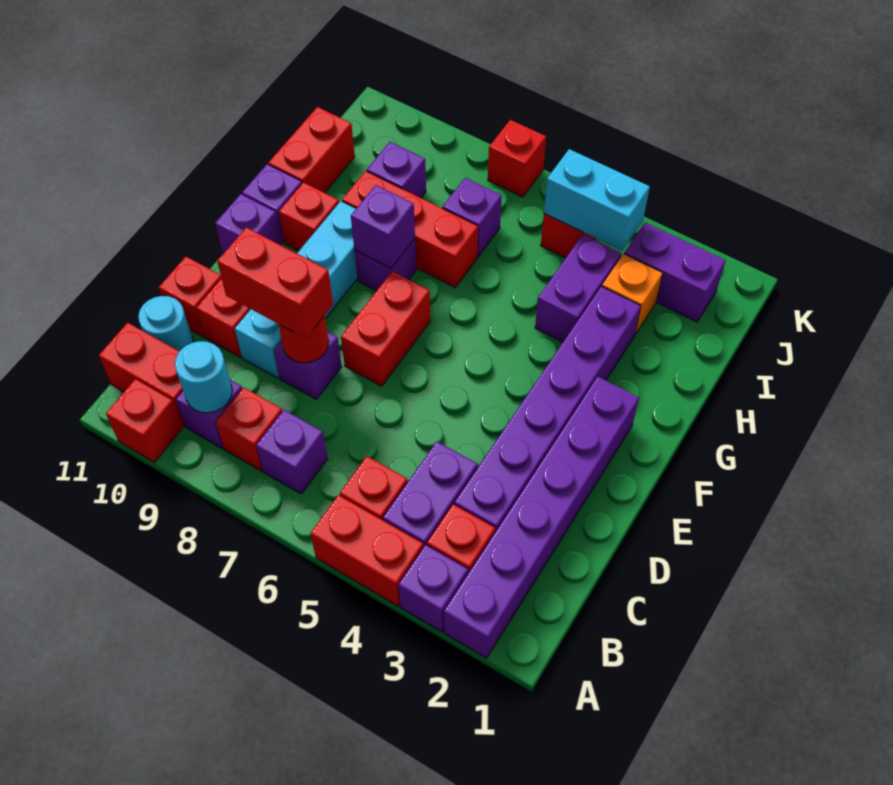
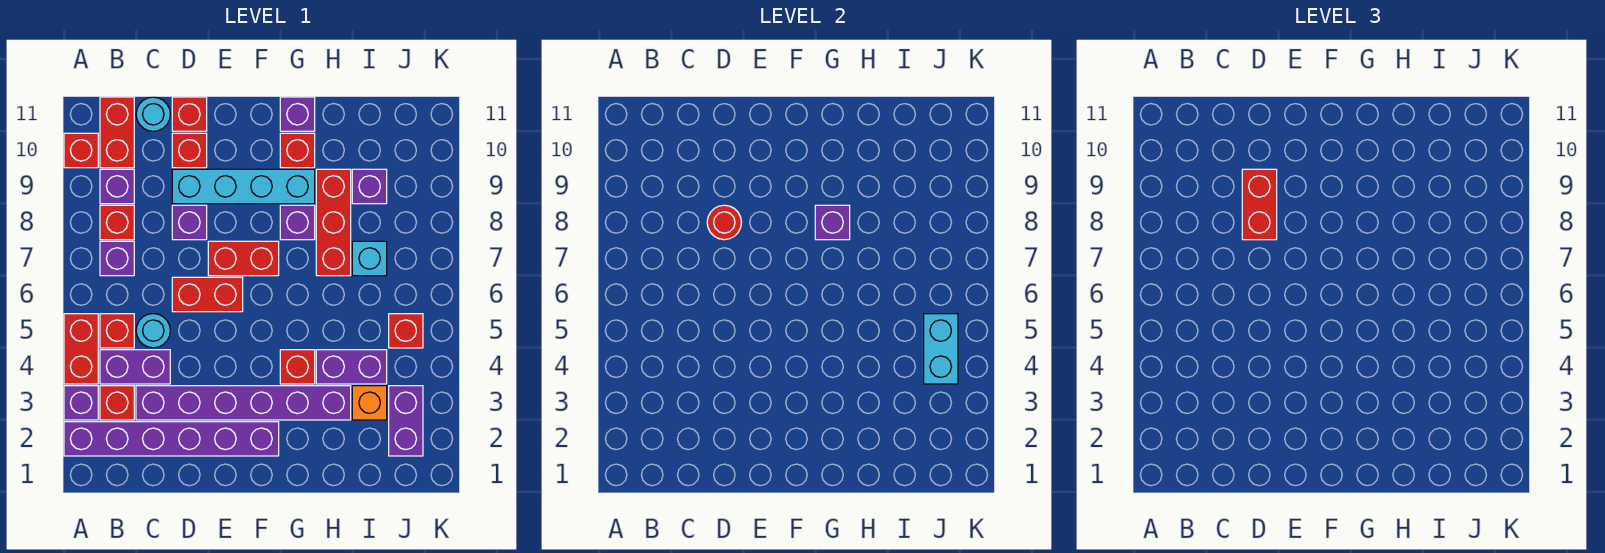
cyan round brick B9 level 2 -> cyan round brick C5 level 1
purple brick F11 level 1 -> none
red brick H11:I11 level 1 -> red brick D6:E6 level 1
purple brick I7 level 1 -> cyan brick I7 level 1
red brick K7 level 1 -> red brick G4 level 1

